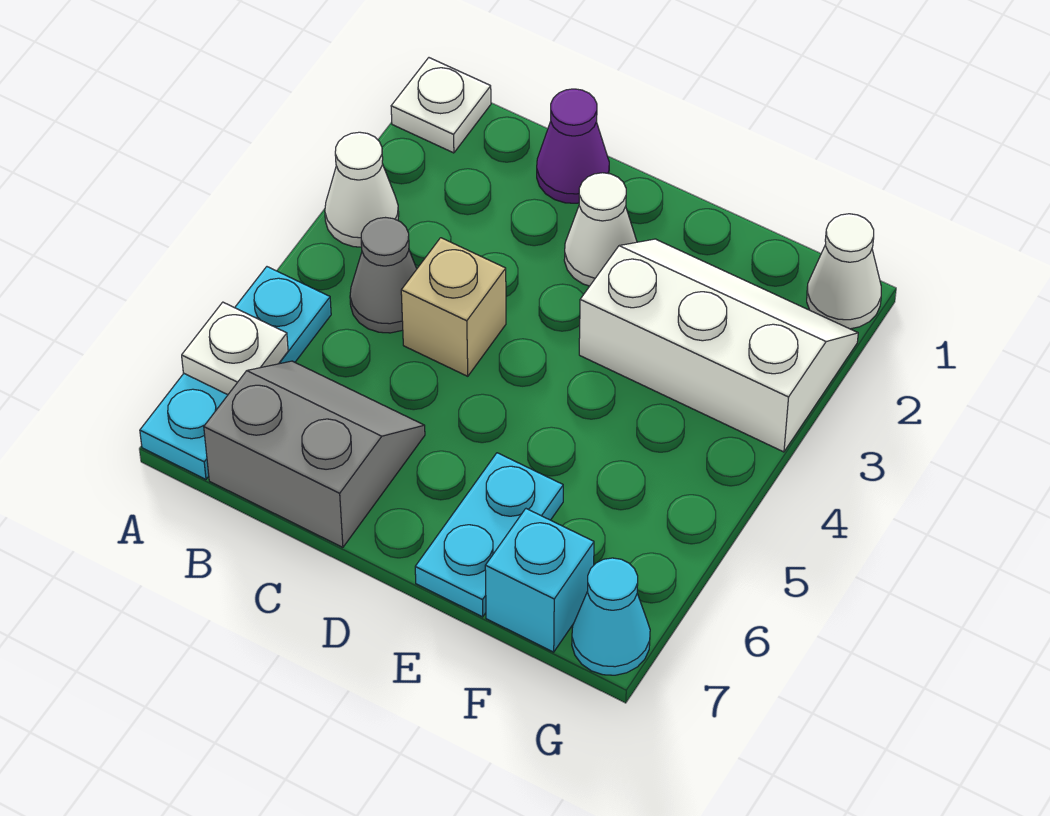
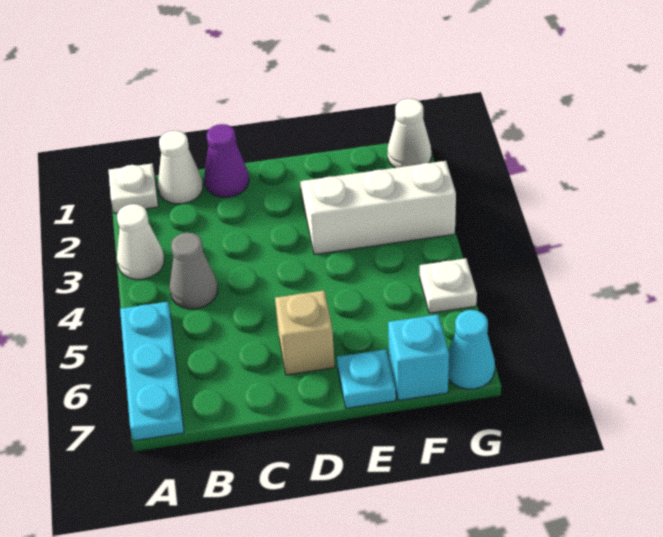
white plate A6 level 2 -> white plate G5 level 1
grey slope B6:C7 level 1 top 7 -> none
tan brick C4 level 1 -> tan brick D6 level 1
white cone D2 level 1 -> white cone B1 level 1
cyan plate E6:E7 level 1 -> cyan plate E7 level 1

